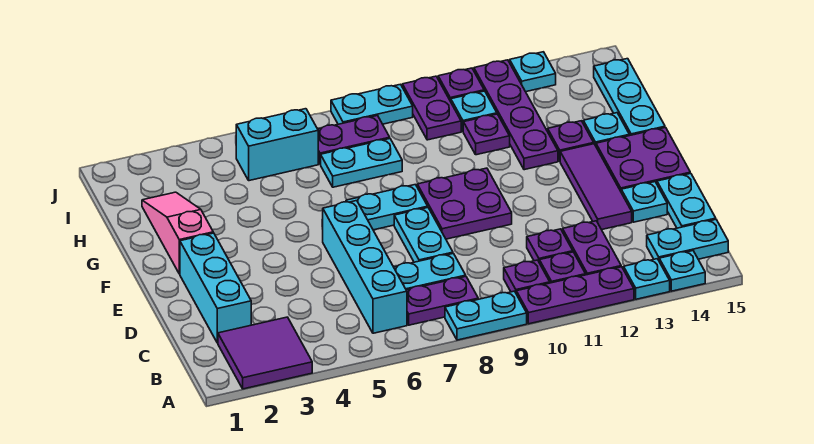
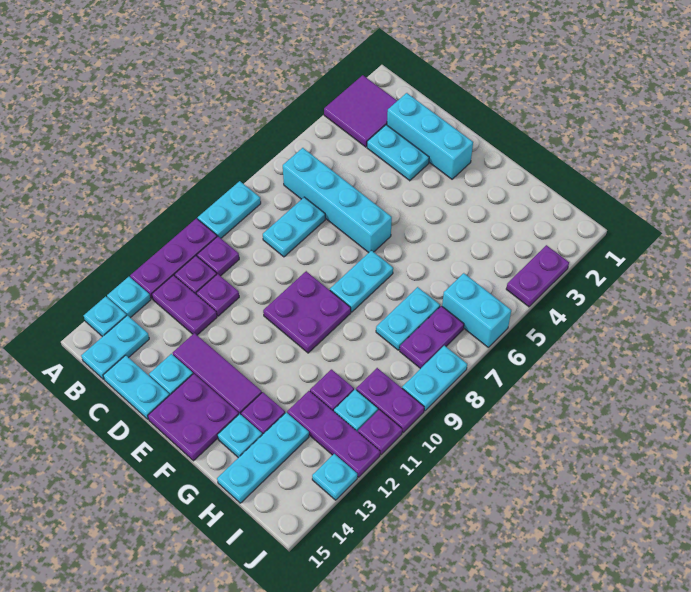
purple plate B7:B8 level 1 -> purple plate J3:J4 level 1
cyan plate D8:E8 level 1 -> cyan plate C3:D3 level 1
pink slope F2:H2 level 1 top F -> none
purple plate G12:J12 level 1 -> purple plate H12:J12 level 1
cyan plate G15:I15 level 1 -> cyan plate H13:H15 level 1
cyan brick I5:I6 level 1 -> cyan brick I6:J6 level 1

